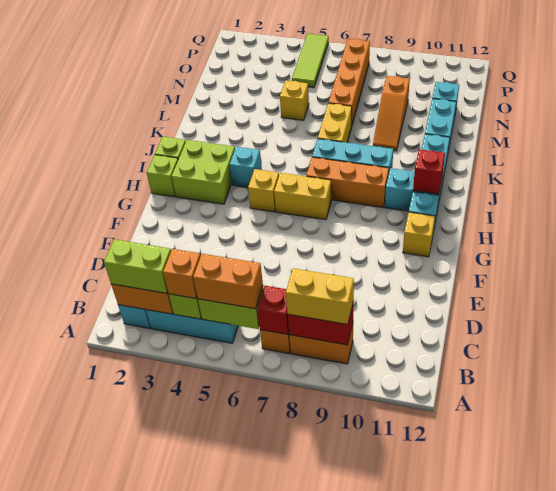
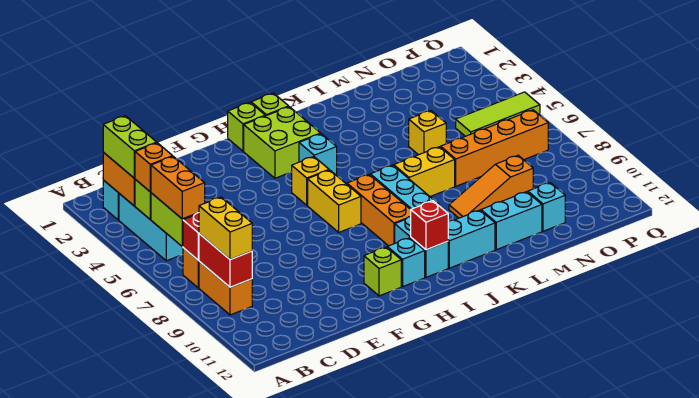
yellow brick G11 level 1 -> lime brick G11 level 1

